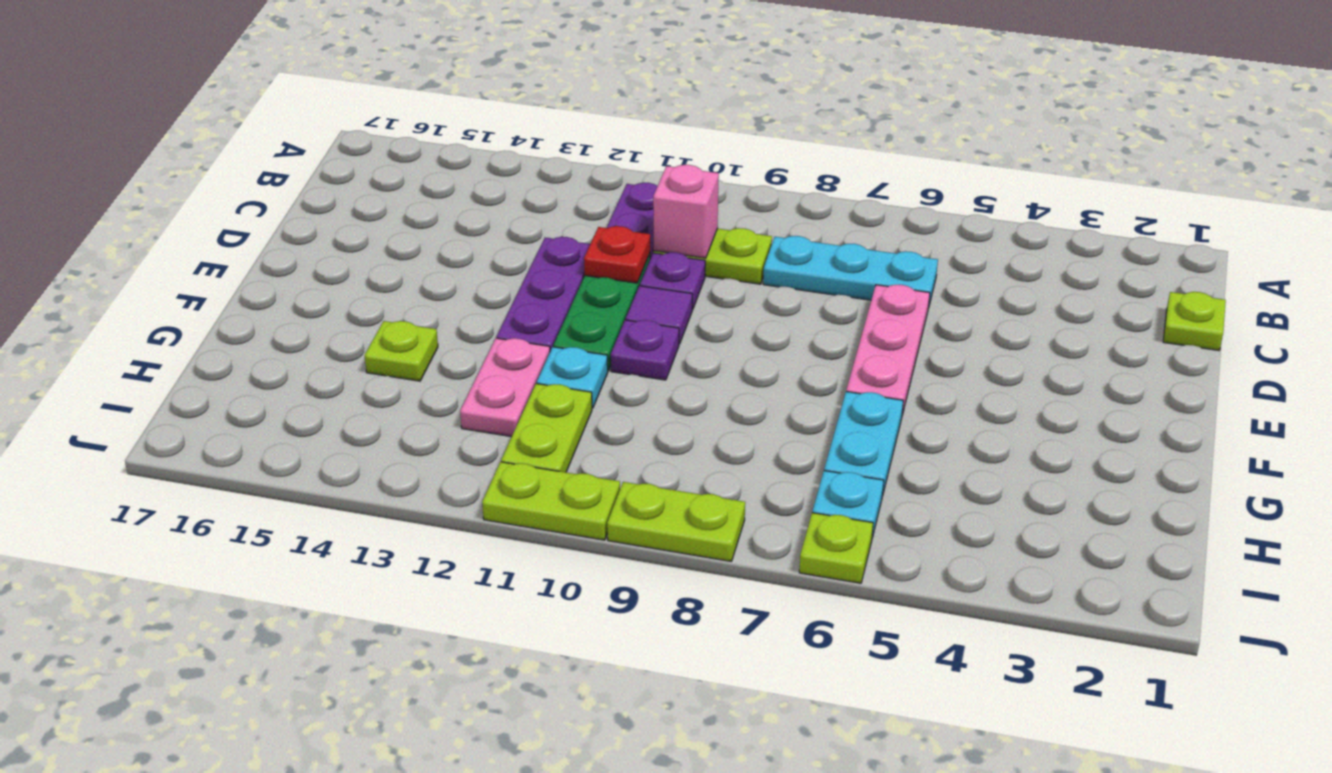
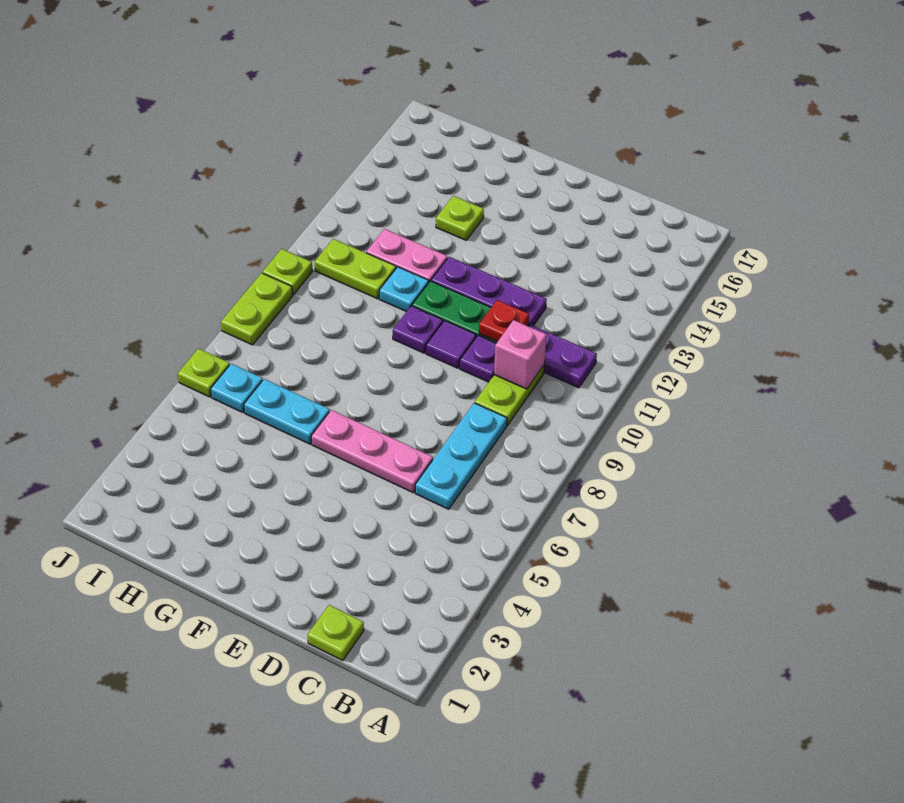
lime plate J10:J11 level 1 -> lime plate J10 level 1

